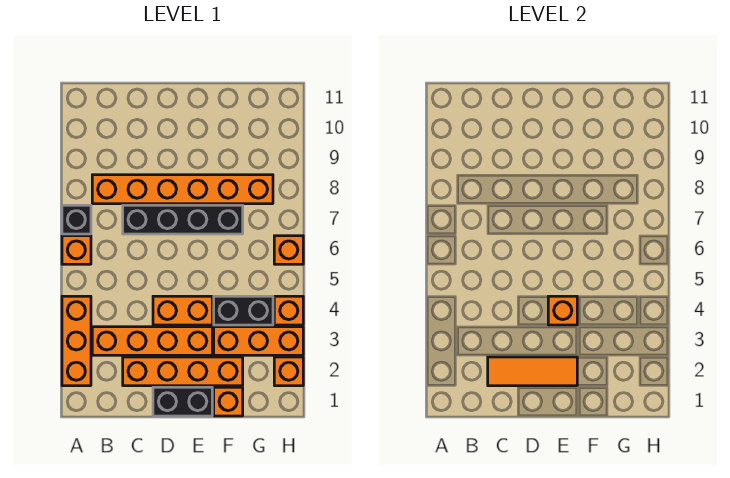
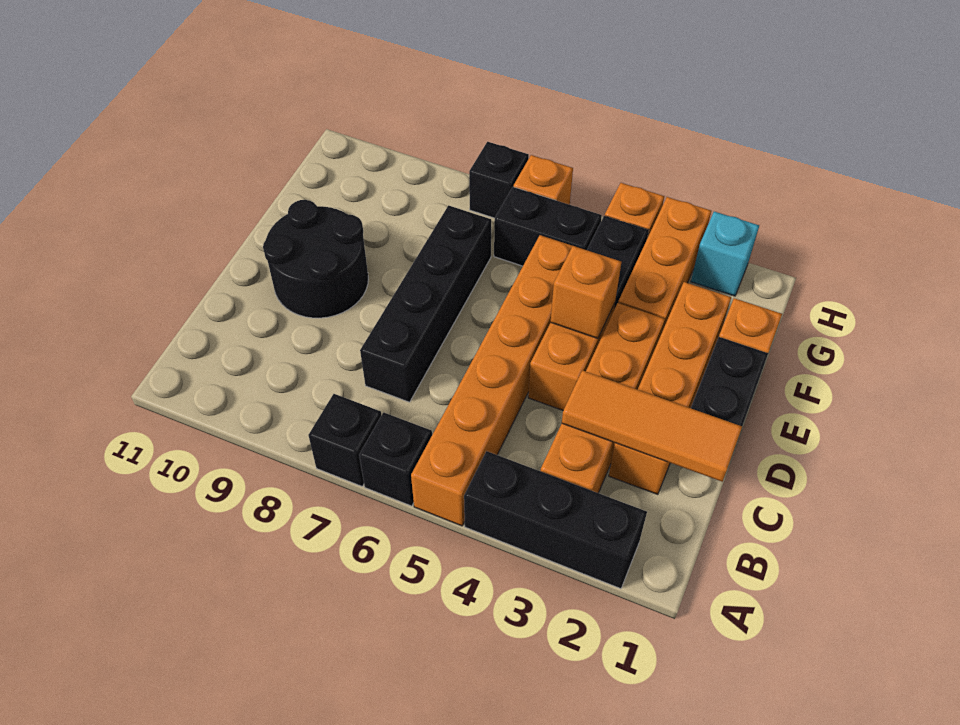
orange brick A2:A4 level 1 -> black brick A2:A4 level 1
orange brick A6 level 1 -> black brick A6 level 1
orange brick B8:G8 level 1 -> orange brick A5:F5 level 1
orange tile C2:E2 level 2 -> orange tile C1:C3 level 2
none -> black round brick D9:E10 level 1
none -> black brick G5:G6 level 1
orange brick H2 level 1 -> cyan brick H2 level 1
none -> black brick H7 level 1

